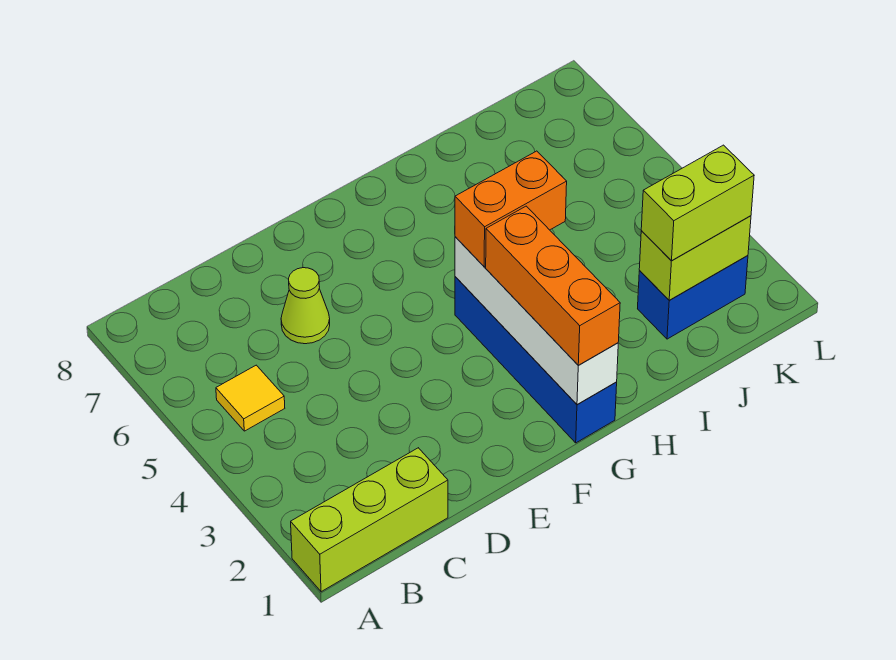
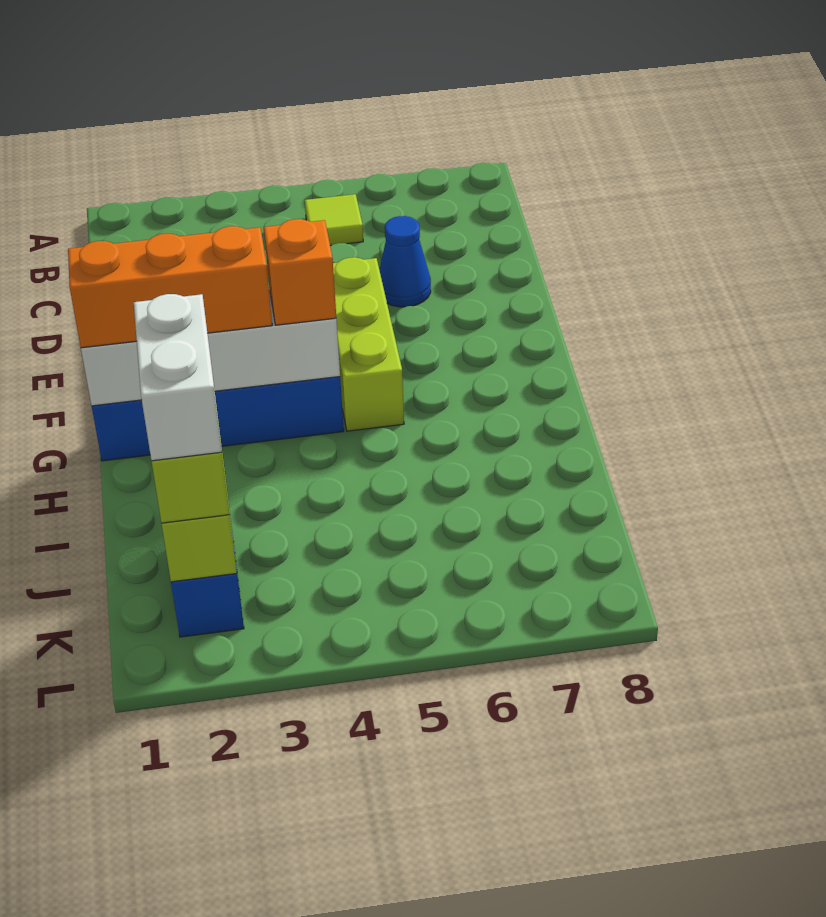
lime brick A1:C1 level 1 -> lime brick E5:G5 level 1
yellow tile B5 level 1 -> lime tile B5 level 1
lime cone D6 level 1 -> blue cone D6 level 1
orange brick G4:H4 level 3 -> orange brick G4 level 3
none -> white brick J2:K2 level 4

